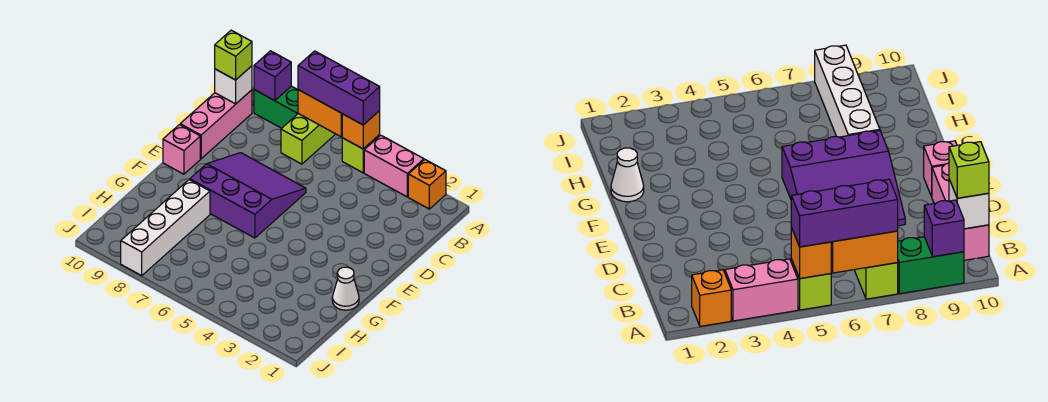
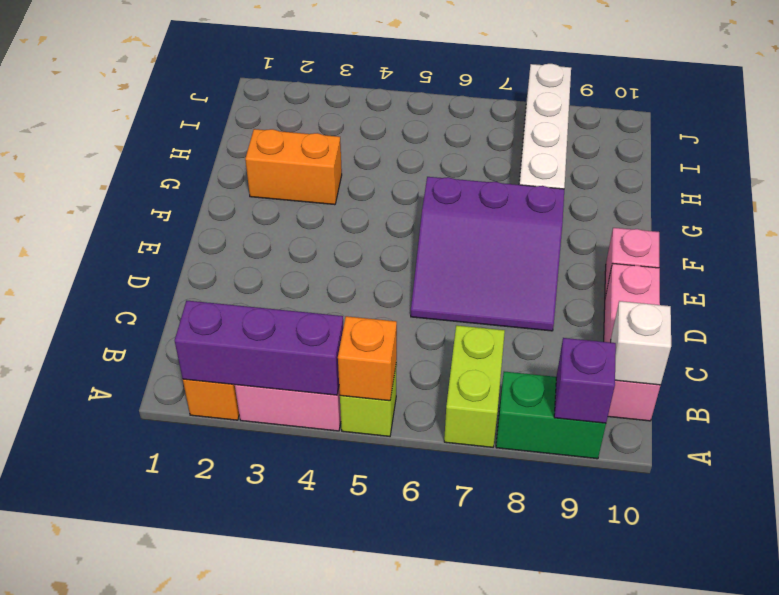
purple brick A5:A7 level 3 -> purple brick A2:A4 level 2
orange brick A6:A7 level 2 -> orange brick G2:G3 level 1
lime brick B10 level 3 -> none
white cone G1 level 1 -> none

